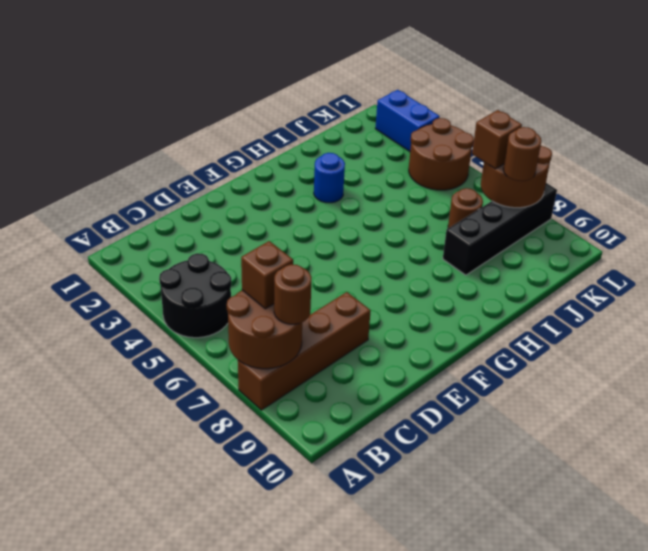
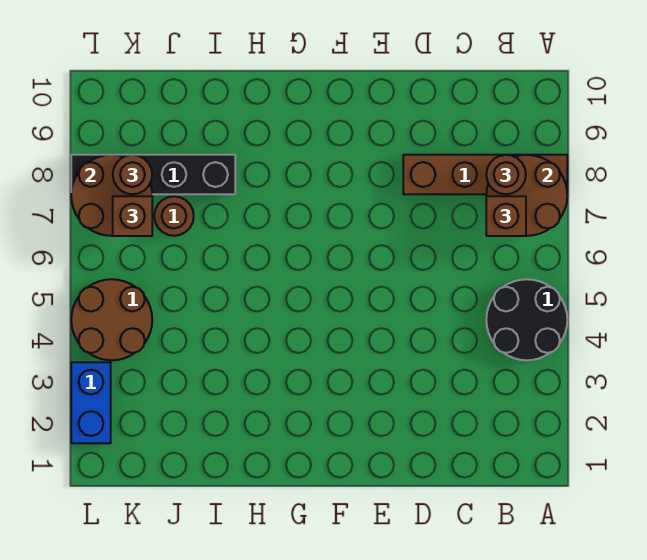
blue round brick H3 level 1 -> none

